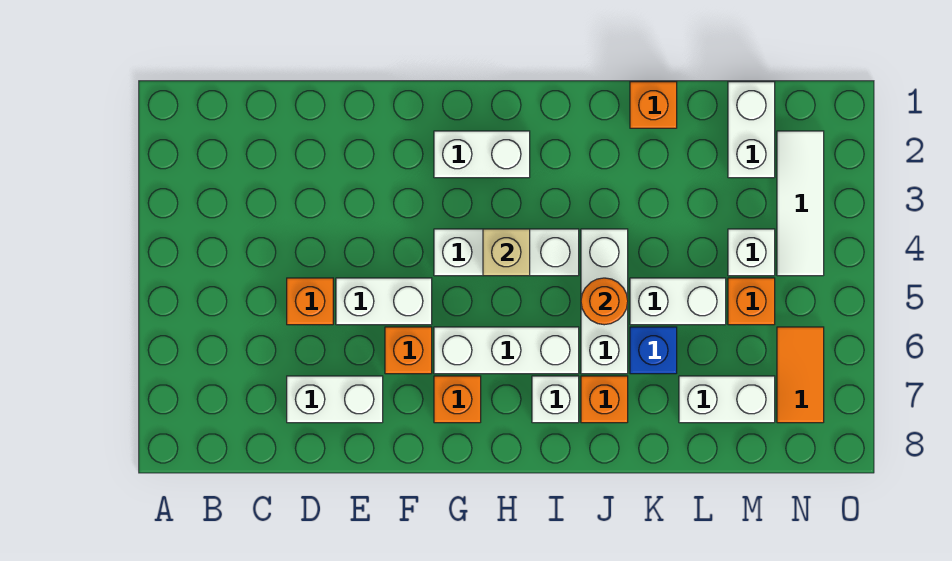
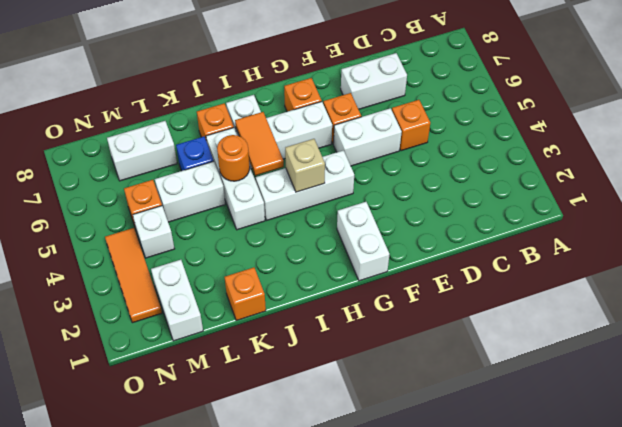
white brick G2:H2 level 1 -> white brick G1:G2 level 1
white tile N2:N4 level 1 -> orange tile N2:N4 level 1
orange tile N6:N7 level 1 -> orange tile I5:I6 level 2

